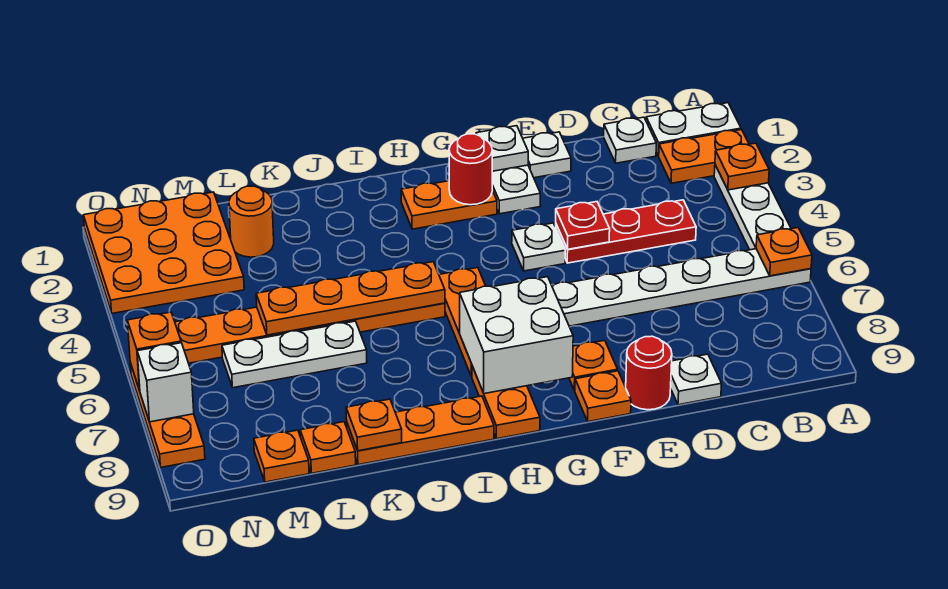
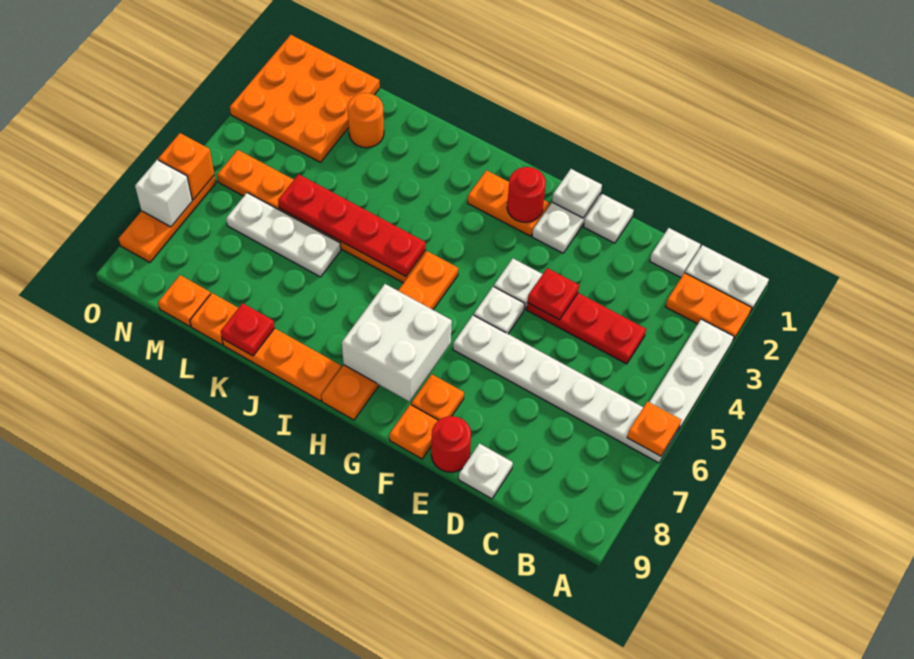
orange plate A3 level 2 -> none
none -> white plate F5 level 1
orange plate I5:L5 level 2 -> red plate I5:L5 level 2
orange plate K9 level 2 -> red plate K9 level 2

